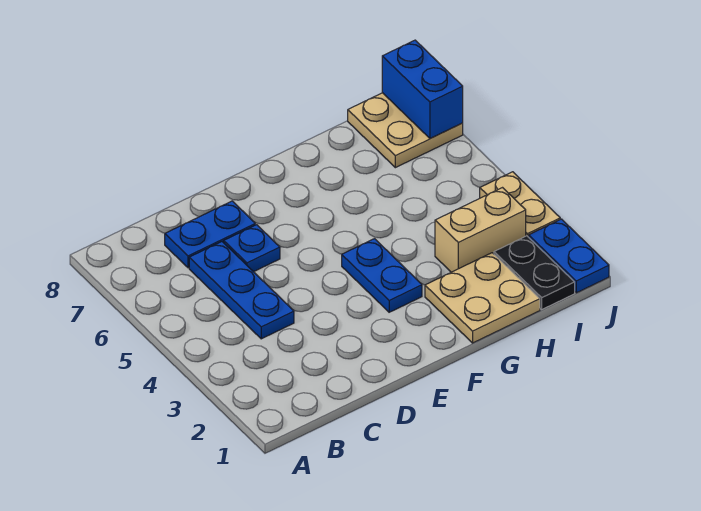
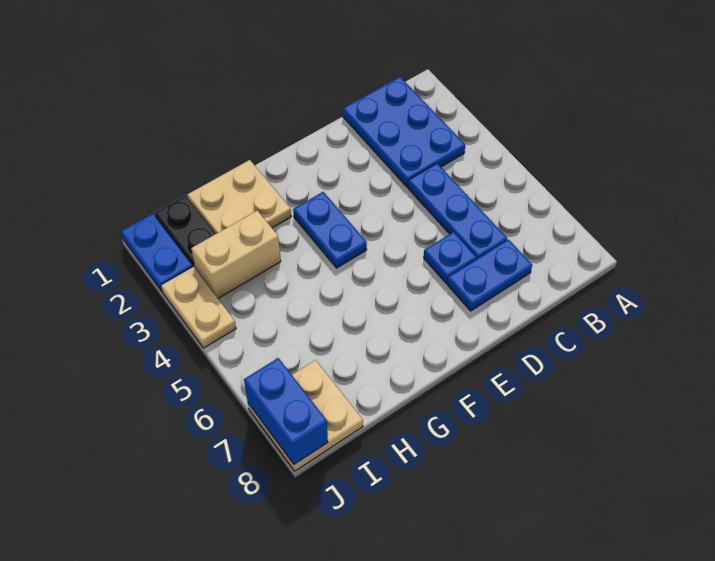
none -> blue plate B1:C3 level 1

